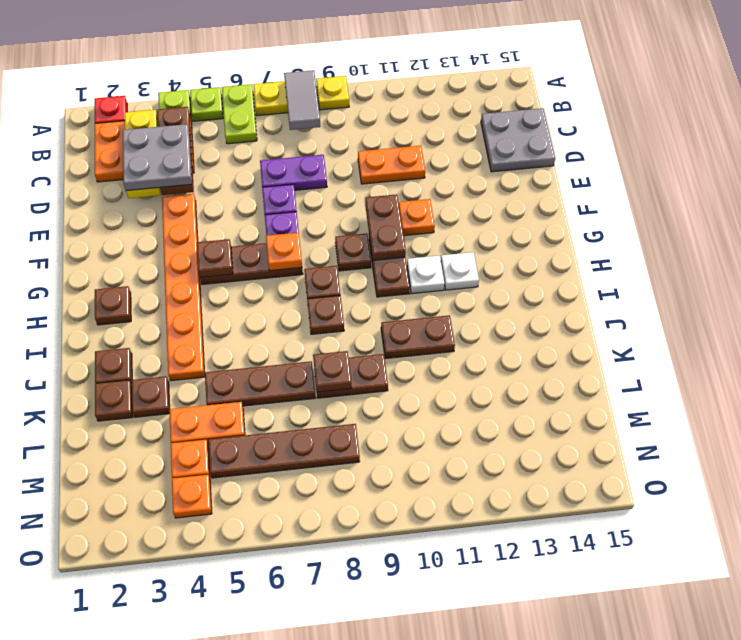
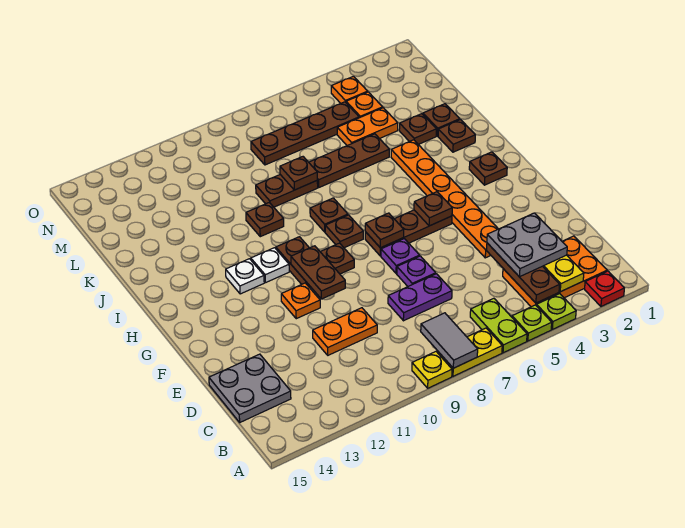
orange plate G7 level 2 -> brown plate G7 level 2
brown plate J10:J11 level 1 -> brown plate J10 level 1

